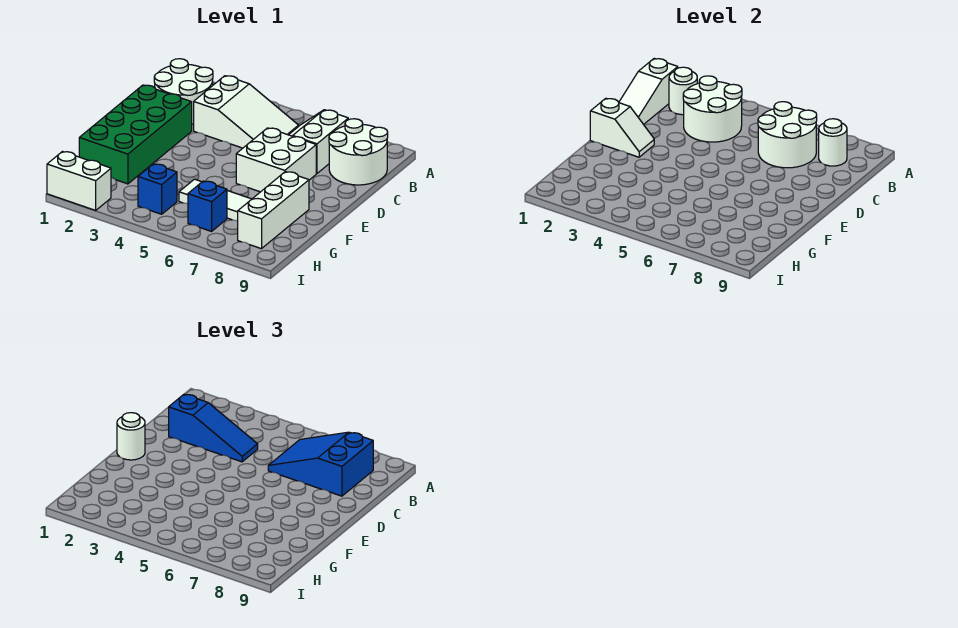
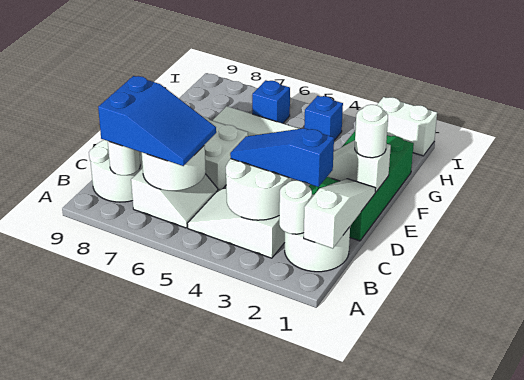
white brick F8:H8 level 1 -> none

